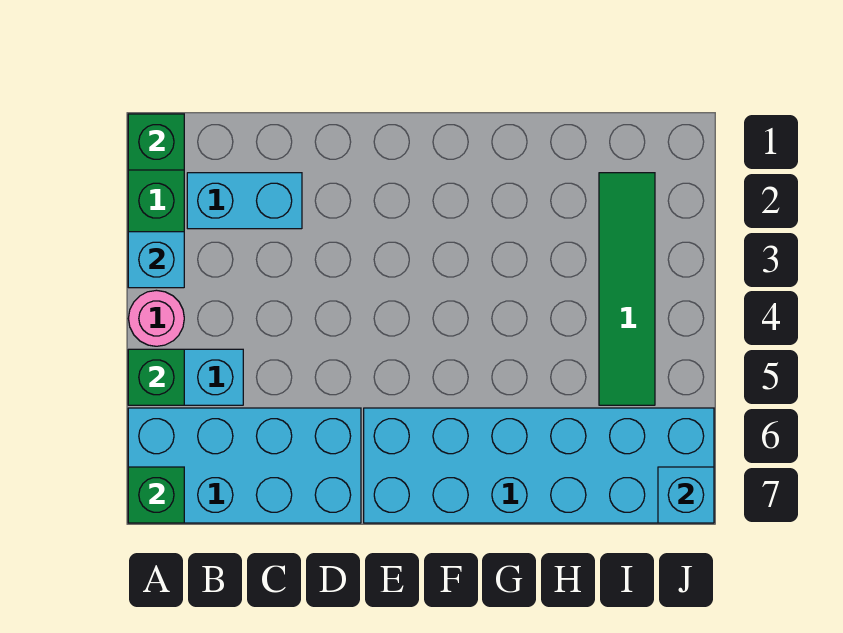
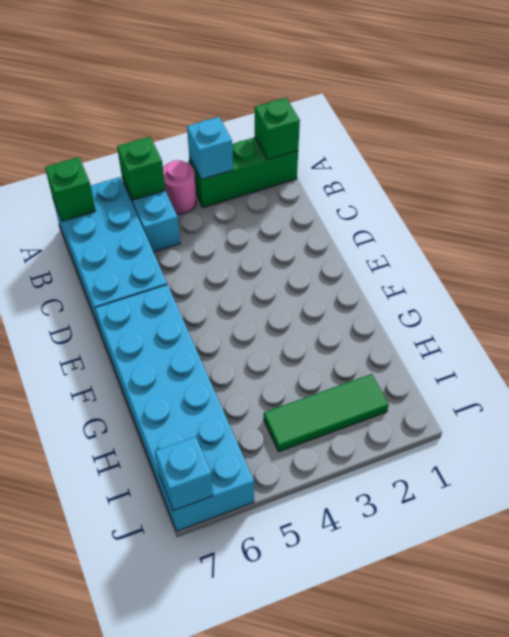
cyan brick B2:C2 level 1 -> none
green tile I2:I5 level 1 -> green tile I2:I4 level 1

